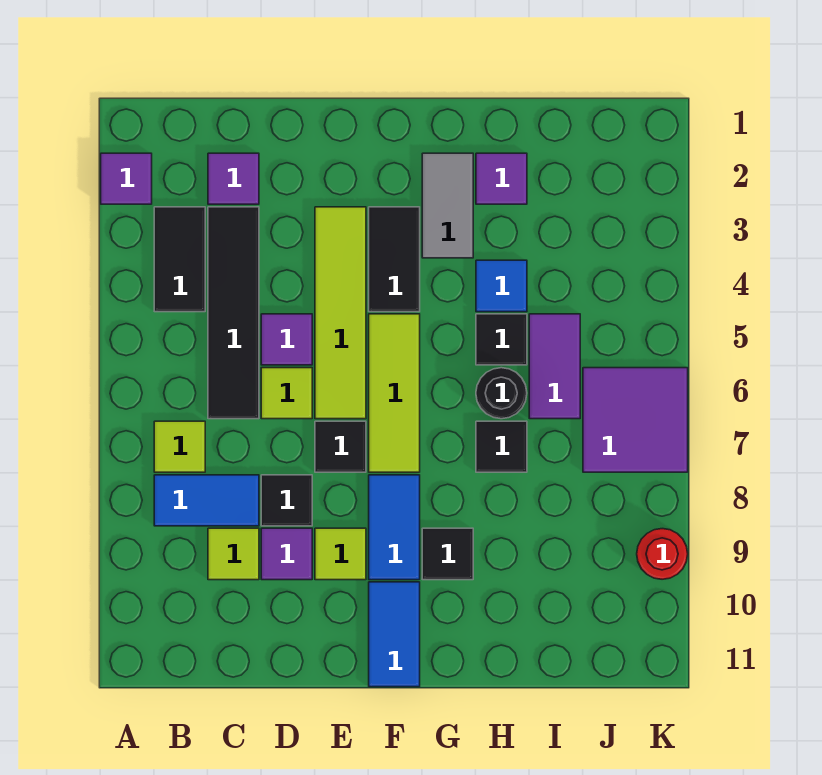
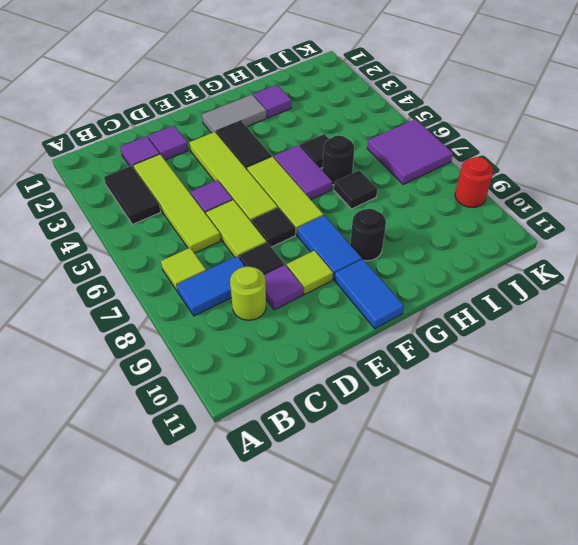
purple tile A2 level 1 -> purple tile D2 level 1
black tile C3:C6 level 1 -> lime tile C3:C6 level 1
lime tile C9 level 1 -> lime round brick C9 level 1
lime tile D6 level 1 -> lime tile D6:D7 level 1
grey tile G2:G3 level 1 -> grey tile F2:G2 level 1
black tile G9 level 1 -> black round brick G9 level 1
blue tile H4 level 1 -> none
purple tile I5:I6 level 1 -> purple tile G5:G6 level 1

